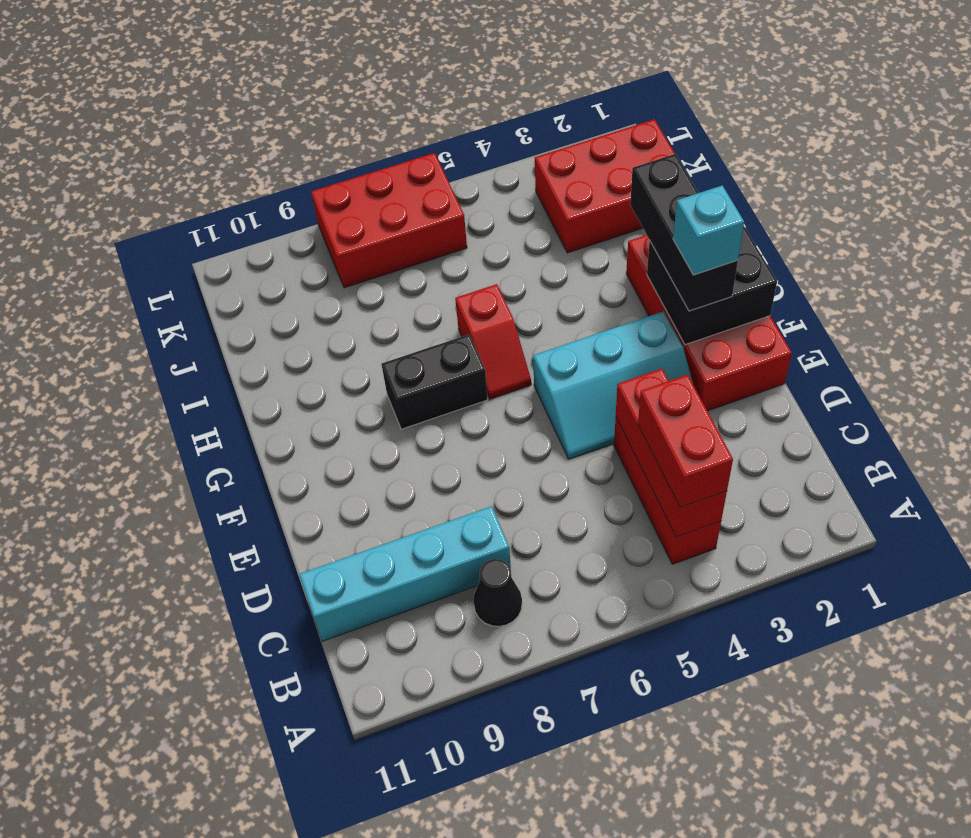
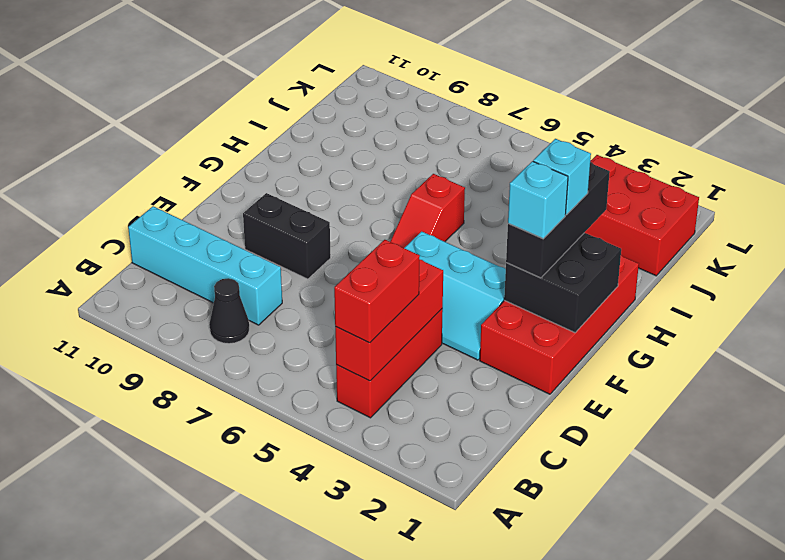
none -> cyan brick G2 level 4
black brick G7:G8 level 1 -> black brick E8:E9 level 1
red brick K6:L8 level 1 -> none

